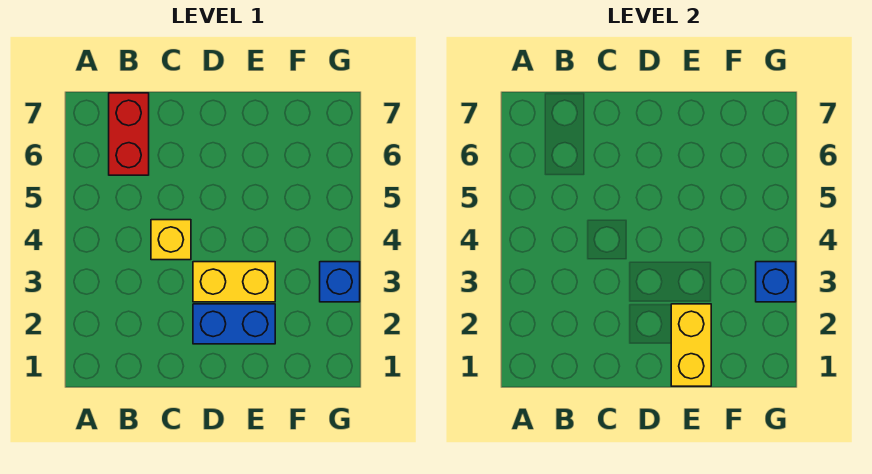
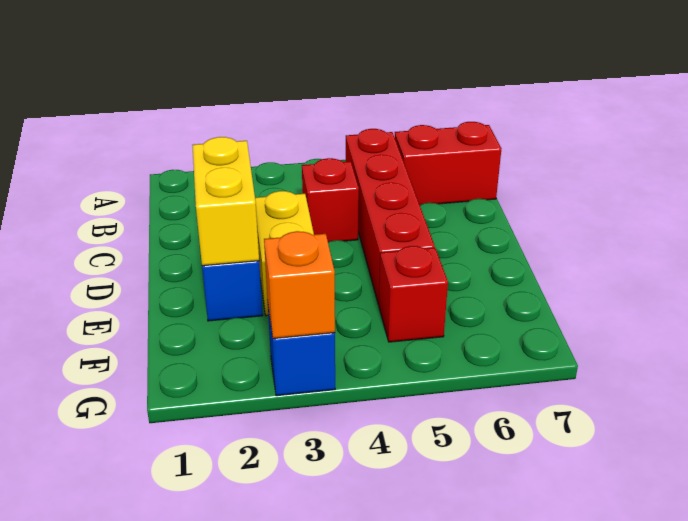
none -> red brick B5:E5 level 1
yellow brick C4 level 1 -> red brick C4 level 1
yellow brick E1:E2 level 2 -> yellow brick D2:E2 level 2
none -> red brick F5 level 1
blue brick G3 level 2 -> orange brick G3 level 2

